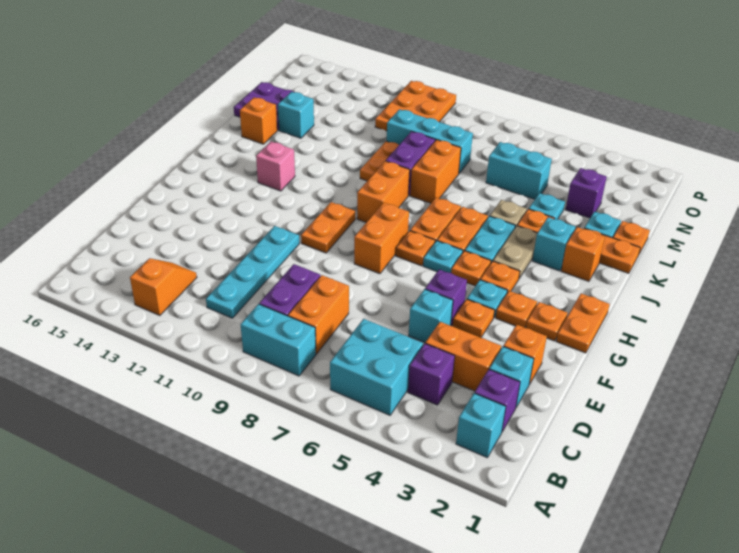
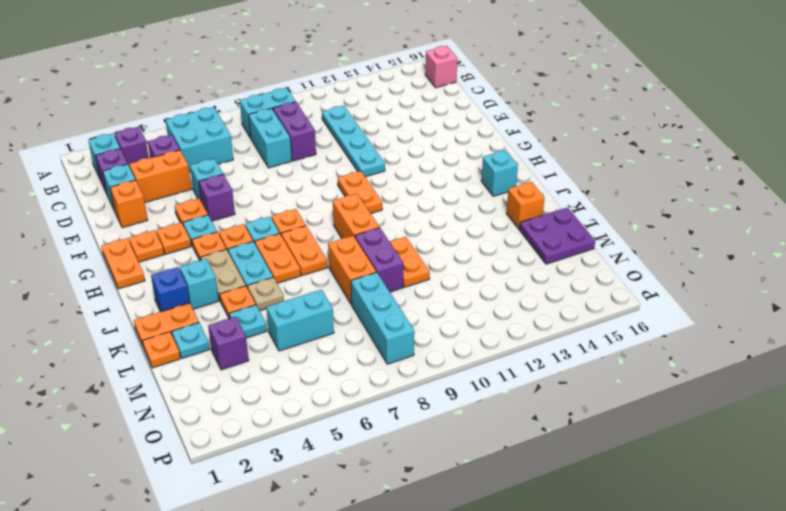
none -> purple brick B3 level 1
orange slope B13:C13 level 1 top B -> none
orange brick C8:D8 level 1 -> cyan brick C8:D8 level 1
orange brick G8:H8 level 1 -> none
pink brick I13 level 1 -> pink brick B16 level 1
orange brick J2 level 1 -> blue brick J2 level 1
cyan brick L14 level 1 -> cyan brick I15 level 1
cyan brick M8:M10 level 1 -> cyan brick M8:O8 level 1
orange plate N10:P11 level 1 -> none

